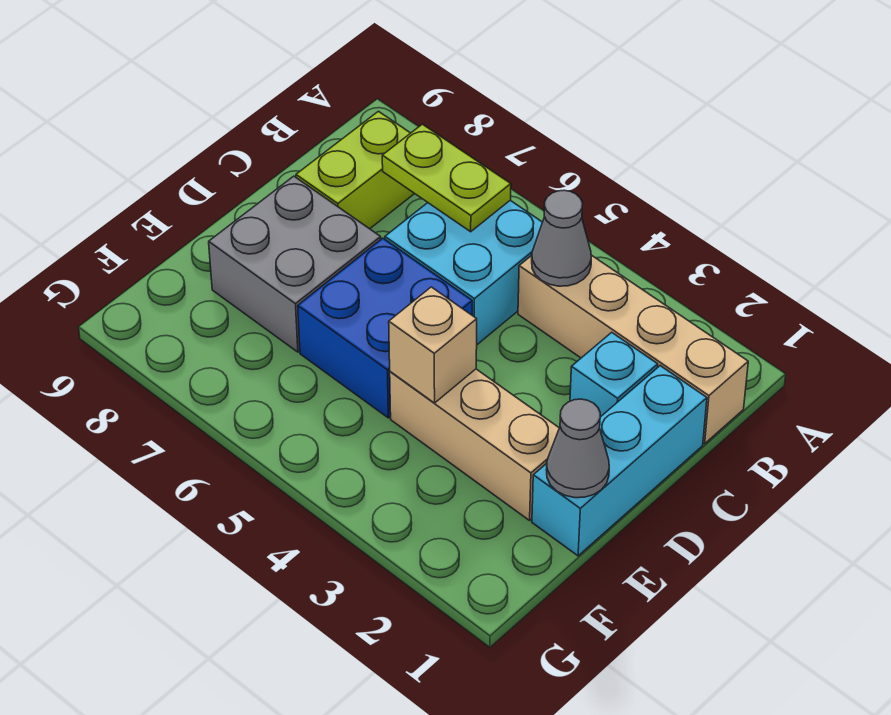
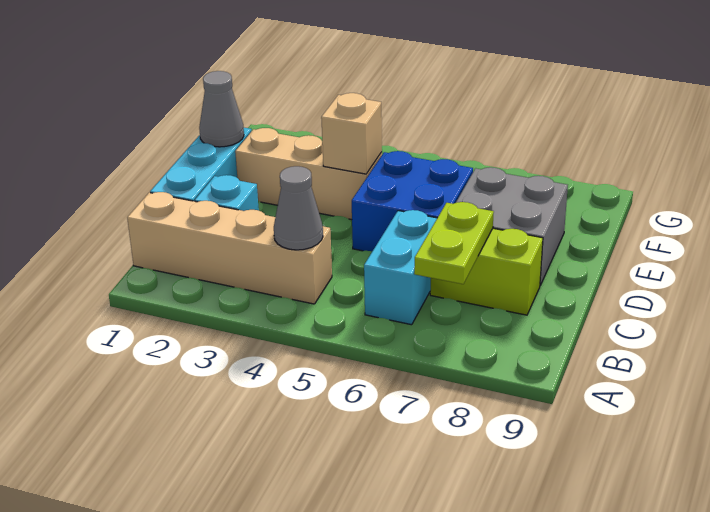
cyan brick B5:C6 level 1 -> cyan brick B6:C6 level 1
lime plate B6:B7 level 2 -> lime plate B7:C7 level 2
lime brick B8:C8 level 1 -> lime brick C7:C8 level 1

